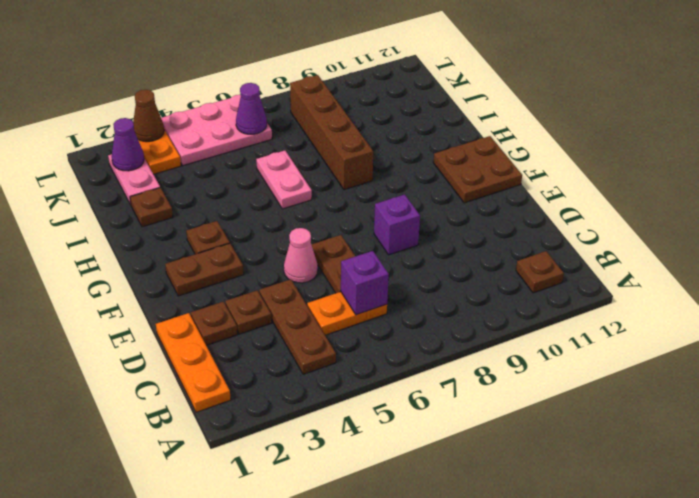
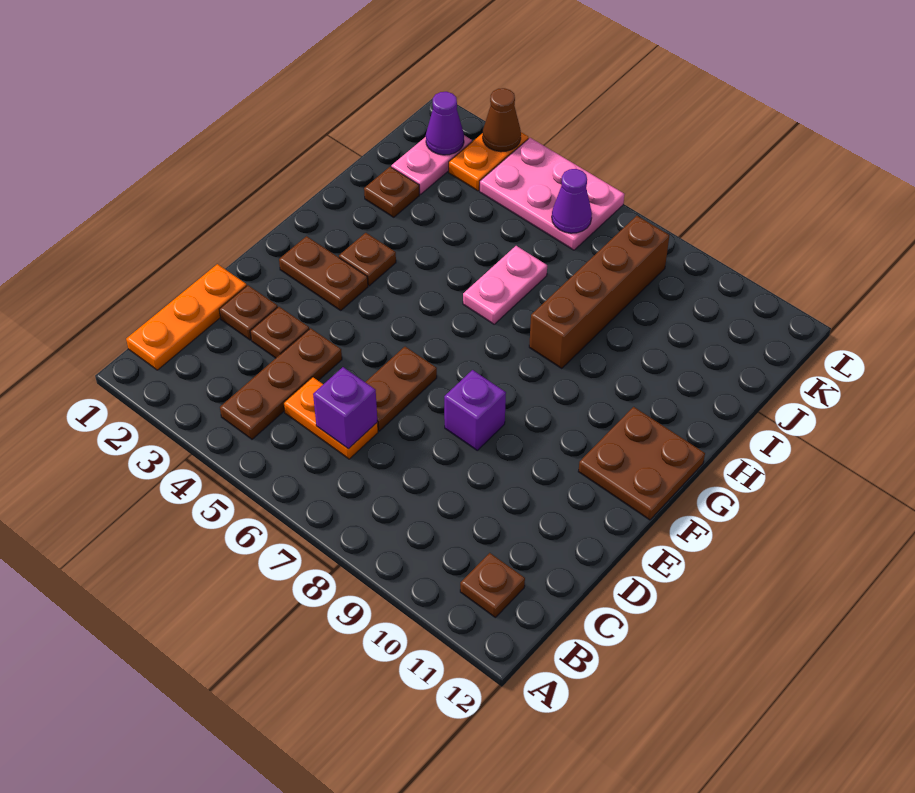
pink cone E5 level 1 -> none

